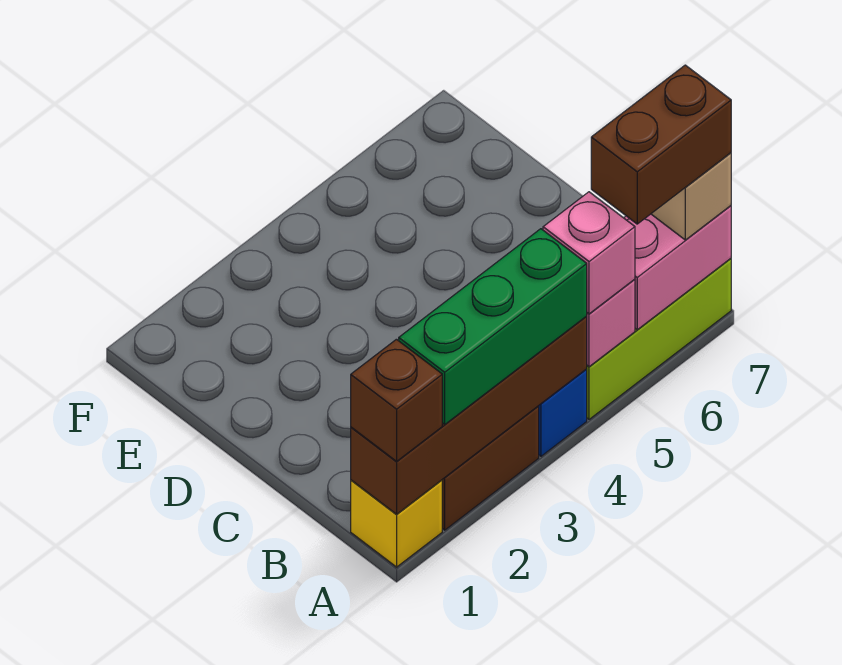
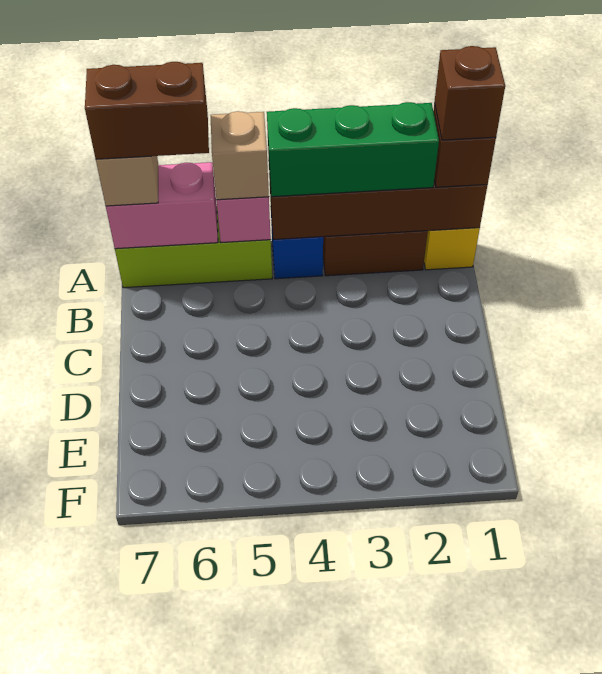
none -> brown brick A1 level 4
pink brick A5 level 3 -> tan brick A5 level 3

